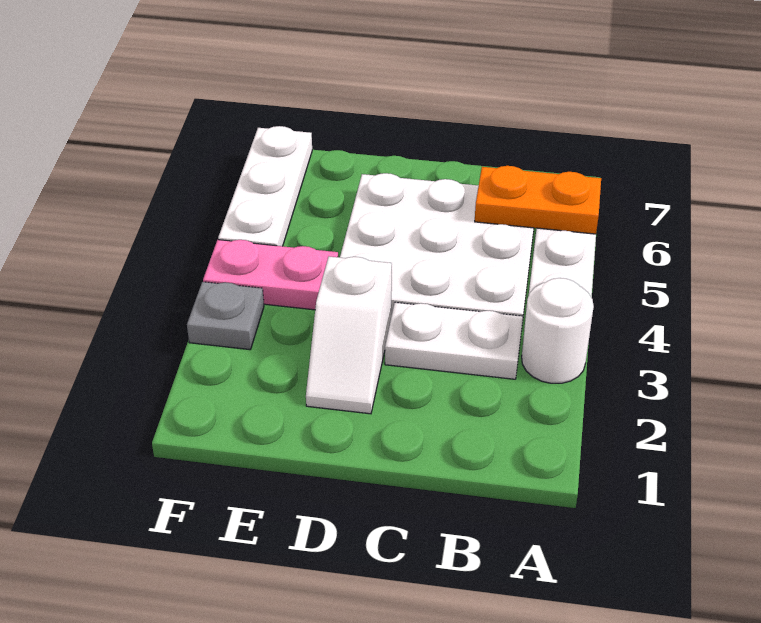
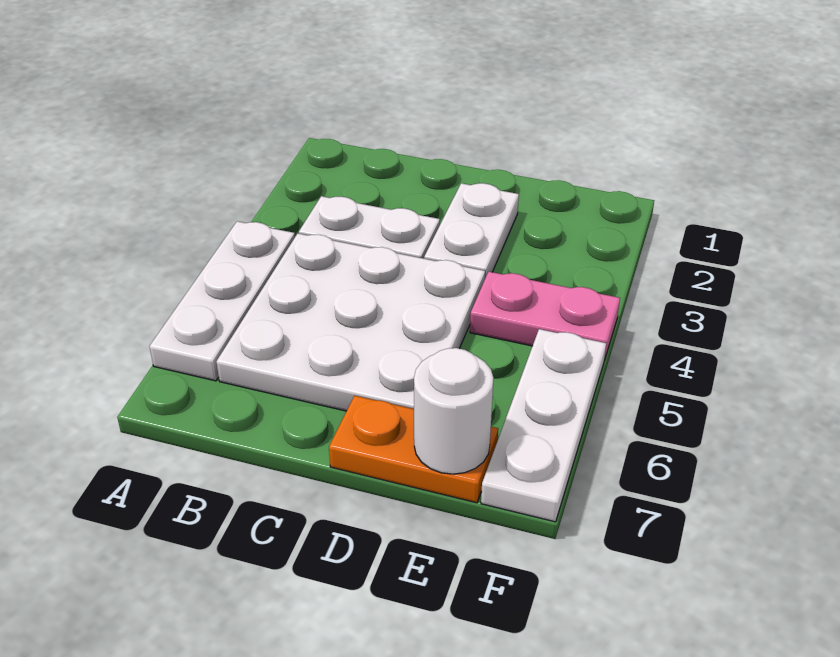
white round brick A3 level 1 -> white round brick E7 level 2
orange plate A6:B6 level 2 -> orange plate D7:E7 level 1
white slope D2:D3 level 1 top 3 -> white plate D2:D3 level 1
grey plate F3 level 1 -> none

